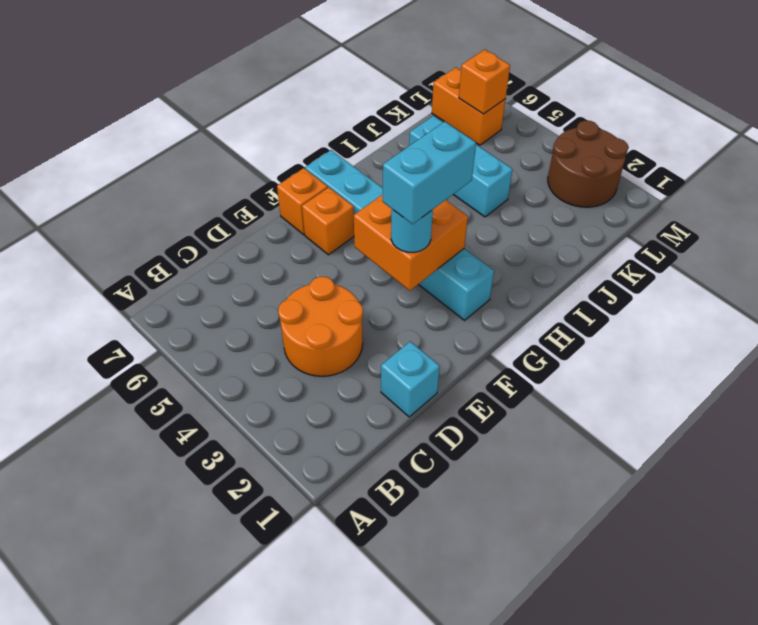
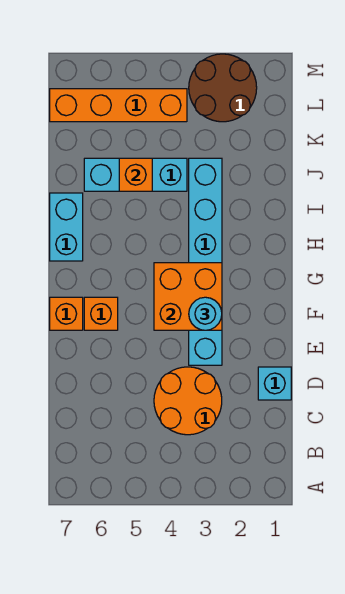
cyan brick F3:G3 level 4 -> cyan brick H7:I7 level 1
cyan brick G2:G7 level 1 -> cyan brick E3:J3 level 1
orange brick L6:L7 level 1 -> orange brick L4:L7 level 1
orange brick L6 level 2 -> orange brick J5 level 2

